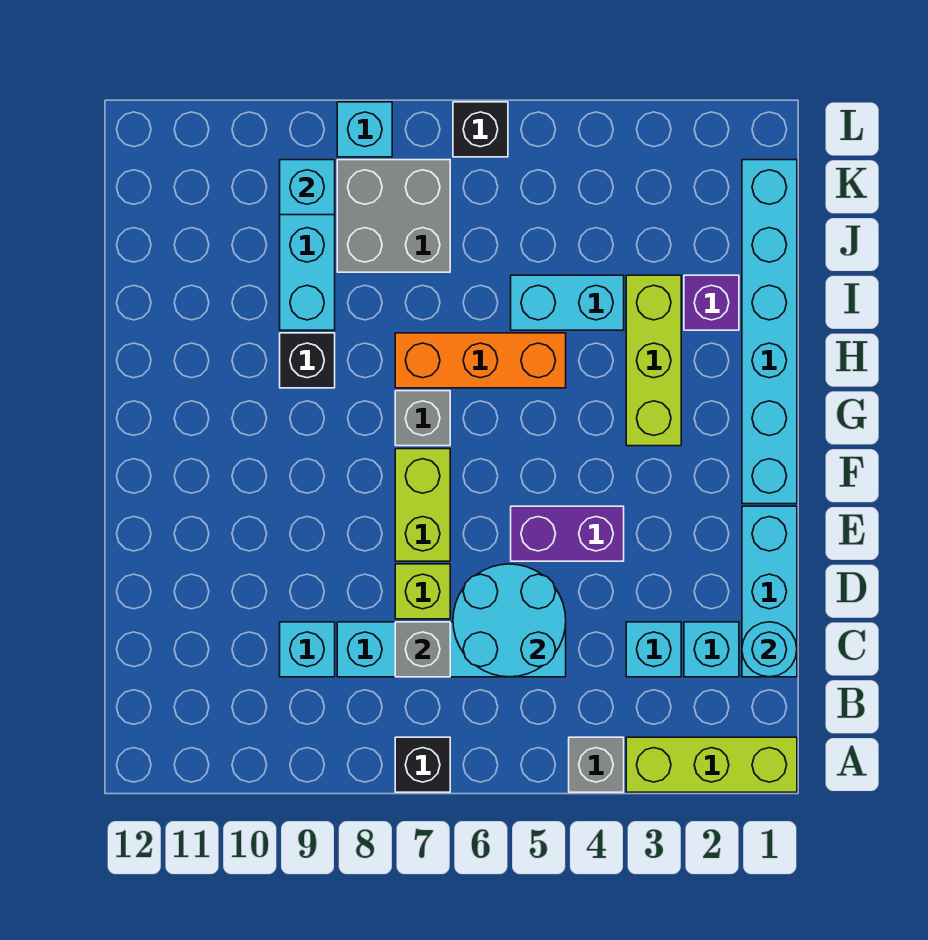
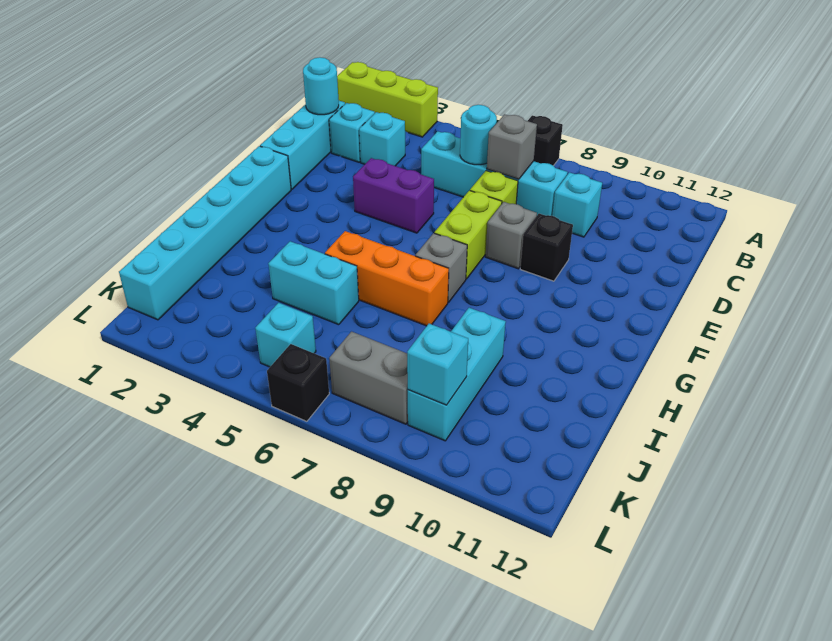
grey brick A4 level 1 -> grey brick E8 level 1
cyan round brick C5:D6 level 2 -> cyan round brick C6 level 2
lime brick G3:I3 level 1 -> none
black brick H9 level 1 -> black brick E9 level 1
purple brick I2 level 1 -> none
grey brick J7:K8 level 1 -> grey brick K7:K8 level 1
cyan brick L8 level 1 -> cyan brick K5 level 1

